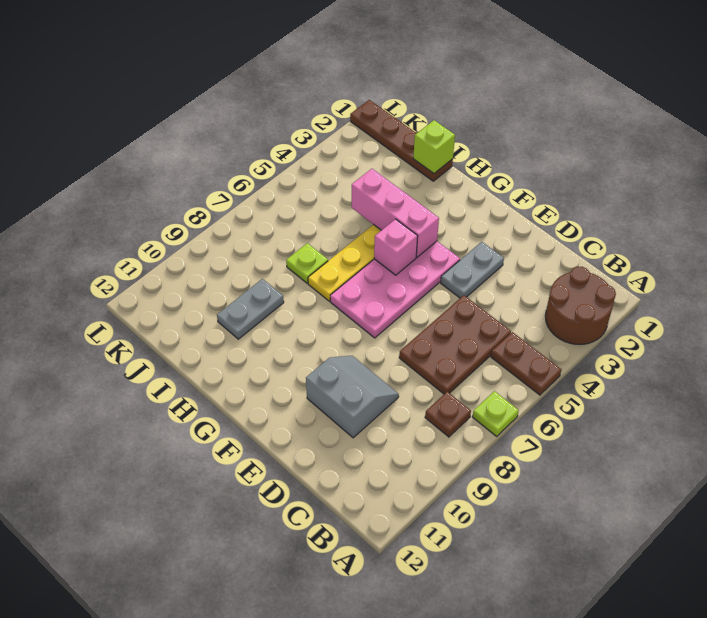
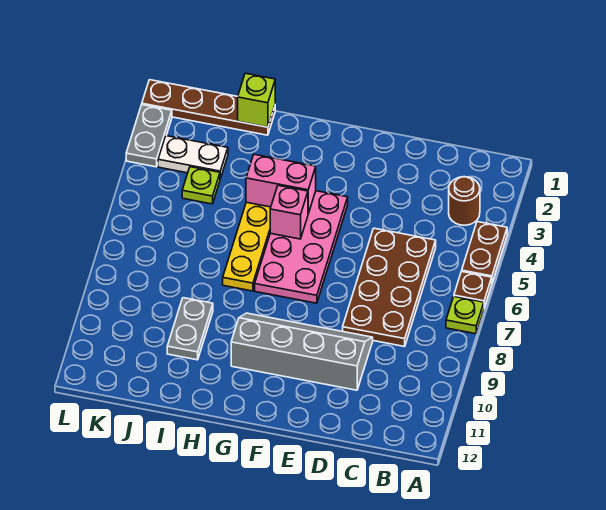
brown round brick A2:B3 level 1 -> brown round brick B3 level 1
brown plate A5:B5 level 1 -> brown plate A4:A5 level 1
brown plate B8 level 1 -> brown plate A6 level 1
brown plate C5:D7 level 1 -> brown plate C5:D8 level 1
grey slope D9:E10 level 1 top 10 -> grey slope D9:G10 level 1 top 10
grey plate E3:E4 level 1 -> grey plate L2:L3 level 1
pink brick G4:I4 level 2 -> pink brick G4:H4 level 2
lime plate I7 level 1 -> lime plate J4 level 1
none -> white plate J3:K3 level 1

